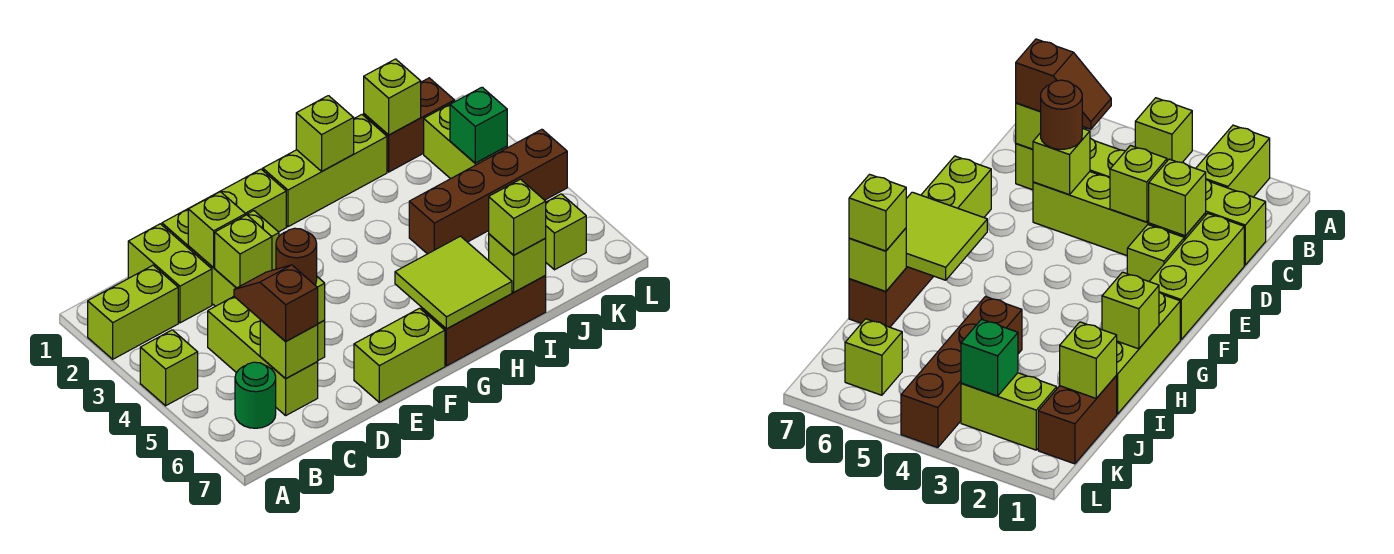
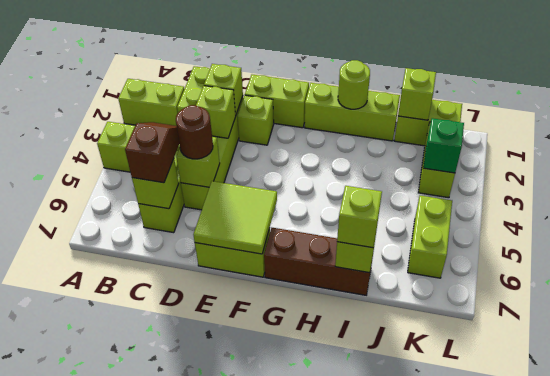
green round brick B6 level 1 -> none
lime brick D1:F1 level 1 -> lime brick E1:F1 level 1
lime tile G6:H7 level 2 -> lime tile E6:F7 level 2
lime brick H1 level 2 -> lime round brick H1 level 2
brown brick I4:L4 level 1 -> none
brown brick J1:K1 level 1 -> lime brick J1:K1 level 1
lime brick K6 level 1 -> lime brick K5:K6 level 1

